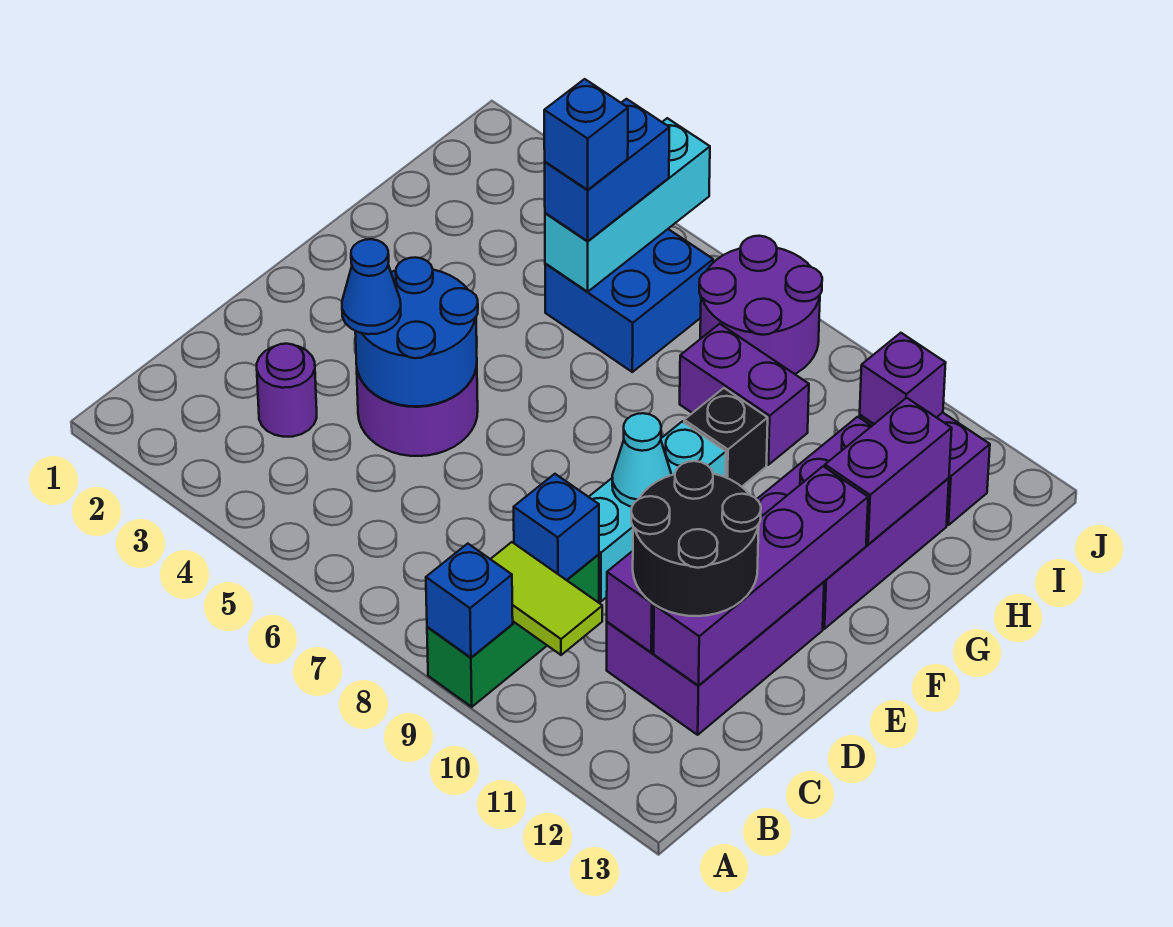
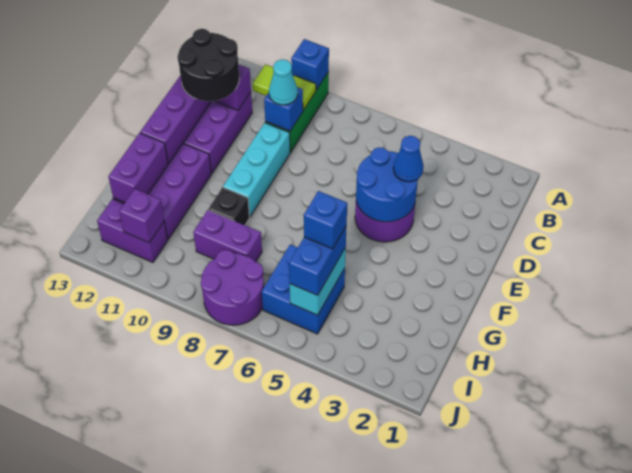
purple round brick C3 level 1 -> none
cyan cone E9 level 2 -> cyan cone C9 level 3
cyan brick H5:J5 level 2 -> cyan brick H5:I5 level 2

